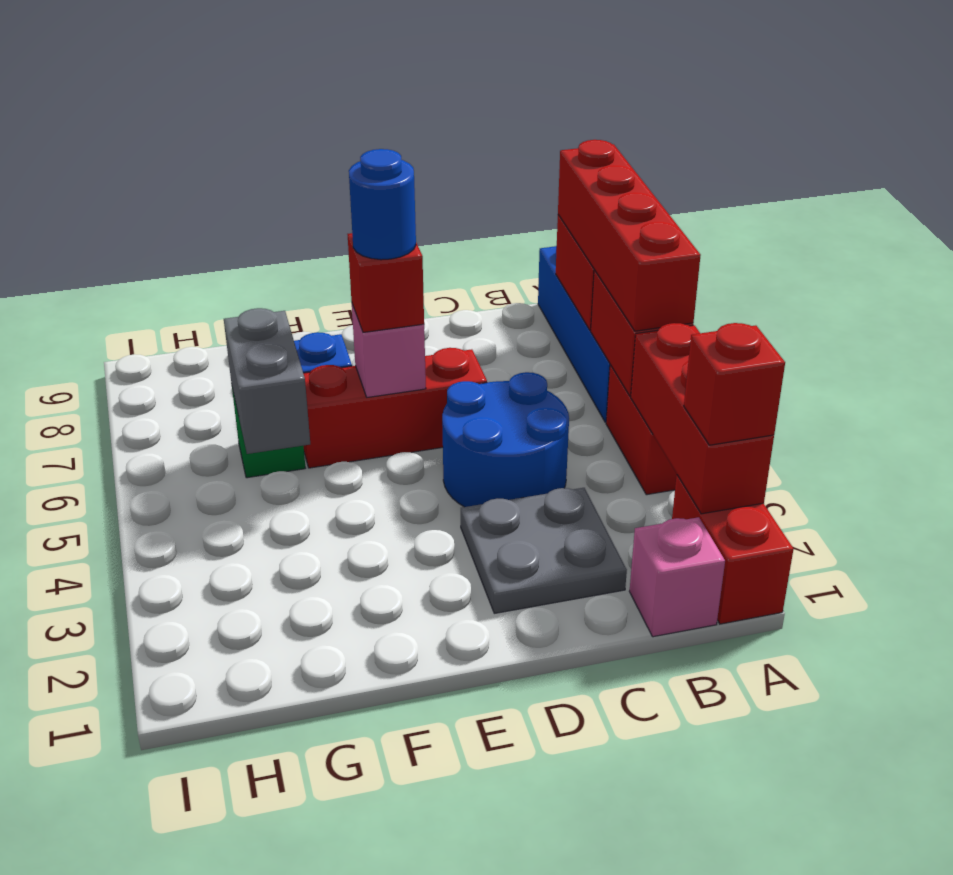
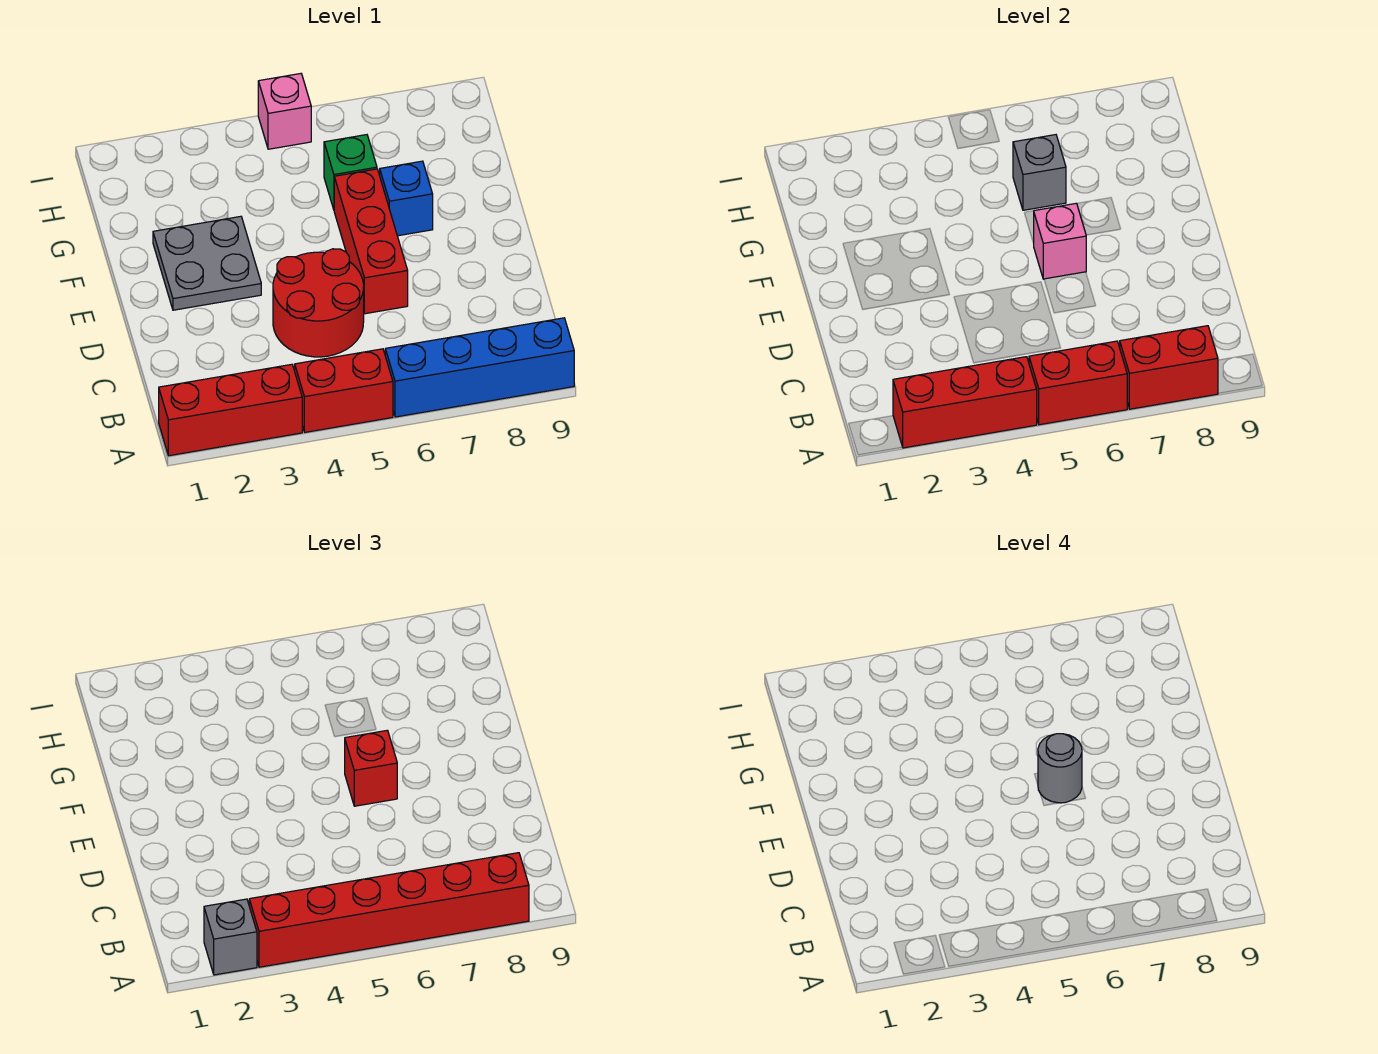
red brick A1:A2 level 1 -> red brick A1:A3 level 1
red brick A2 level 3 -> grey brick A2 level 3
red brick A5:A8 level 3 -> red brick A3:A8 level 3
pink brick B1 level 1 -> pink brick I5 level 1
grey plate C2:D3 level 1 -> grey plate E2:F3 level 1
blue round brick C4:D5 level 1 -> red round brick C4:D5 level 1
blue round brick E6 level 4 -> grey round brick E6 level 4
grey brick G5:G6 level 2 -> grey brick G6 level 2

